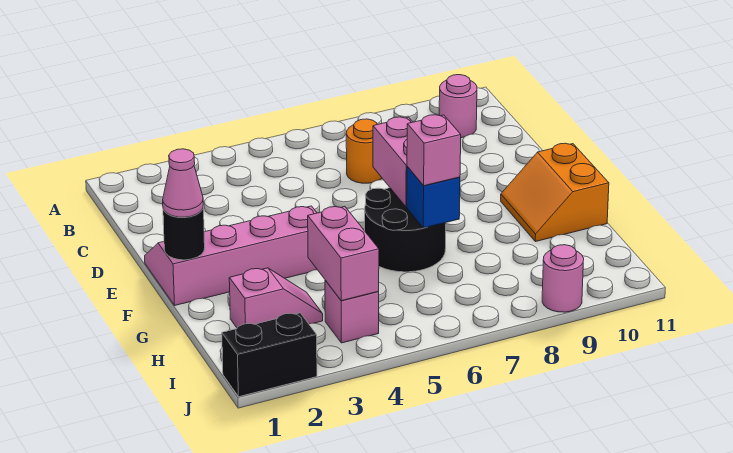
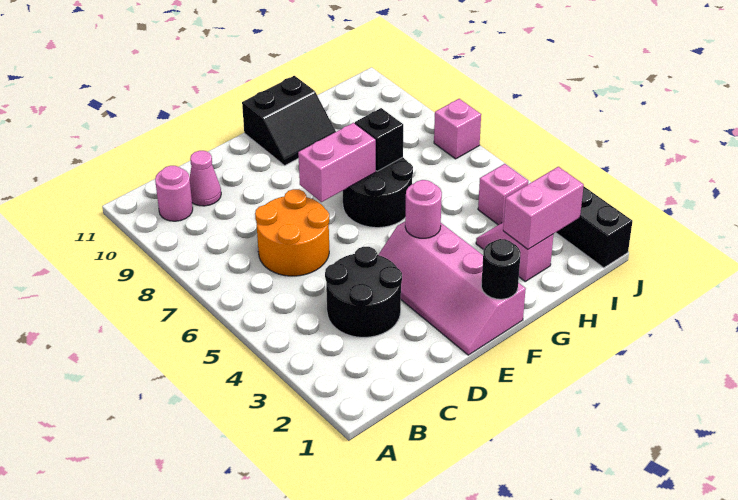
none -> black round brick C3:D4 level 1
orange round brick C7 level 1 -> orange round brick C6:D7 level 1
pink cone F1 level 3 -> pink cone C10 level 1
orange slope F10:G11 level 1 top 11 -> black slope F10:G11 level 1 top 11
blue brick G7 level 2 -> black brick G7 level 2
pink brick G7 level 3 -> pink brick J7 level 1
pink brick H4:I4 level 2 -> pink brick H2:I2 level 2
pink round brick J9 level 1 -> pink round brick F4 level 2

